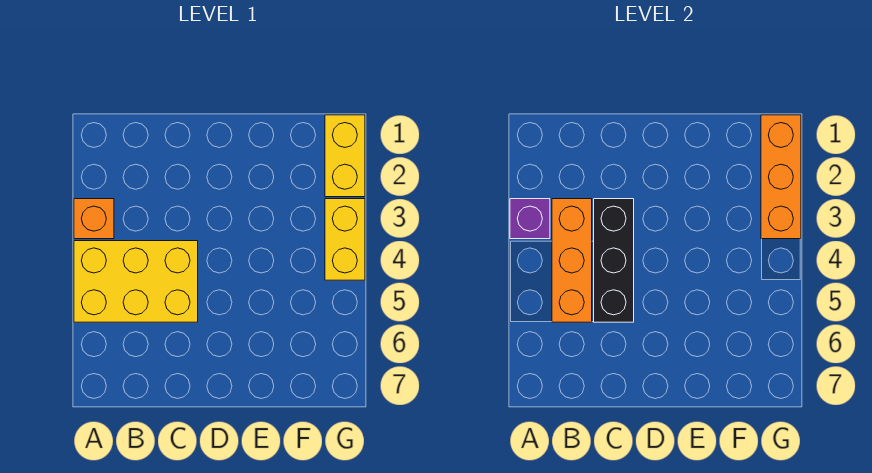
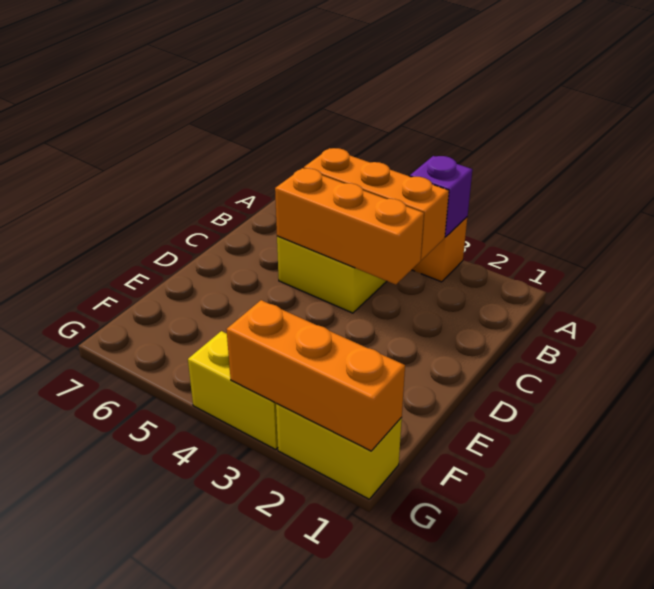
black brick C3:C5 level 2 -> orange brick C3:C5 level 2

